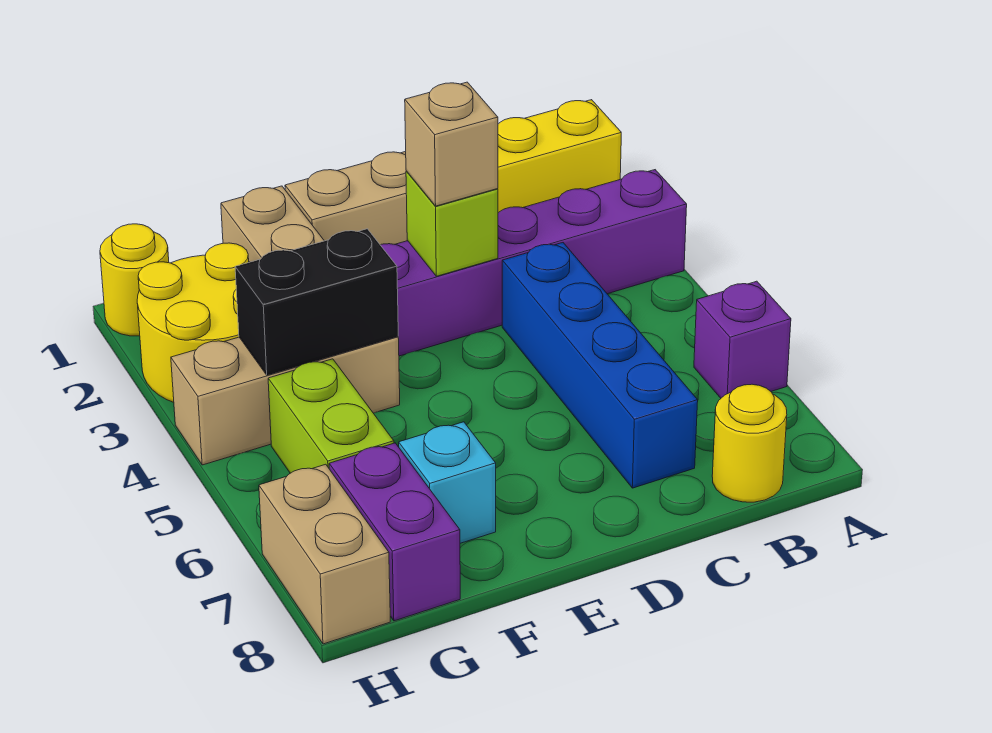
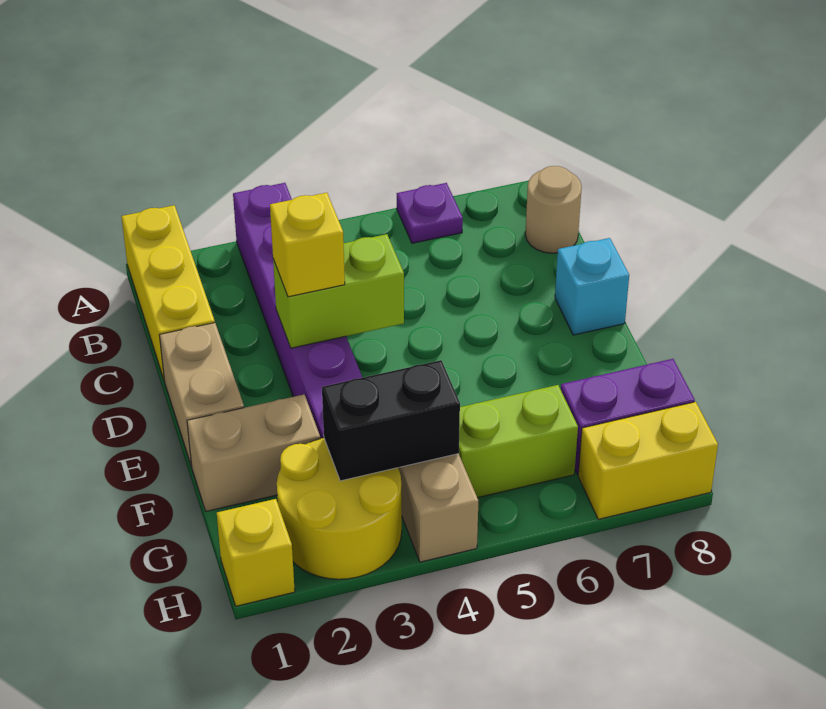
purple brick A6 level 1 -> purple plate A6 level 1
yellow round brick B8 level 1 -> tan round brick B8 level 1
blue brick C4:C7 level 1 -> none
lime brick D3 level 2 -> lime brick D3:D4 level 2
tan brick D3 level 3 -> yellow brick D3 level 3
black brick F4:G4 level 2 -> black brick G3:G4 level 2
cyan brick F7 level 1 -> cyan brick D8 level 1
yellow round brick H1 level 1 -> yellow brick H1 level 1
tan brick H7:H8 level 1 -> yellow brick H7:H8 level 1

